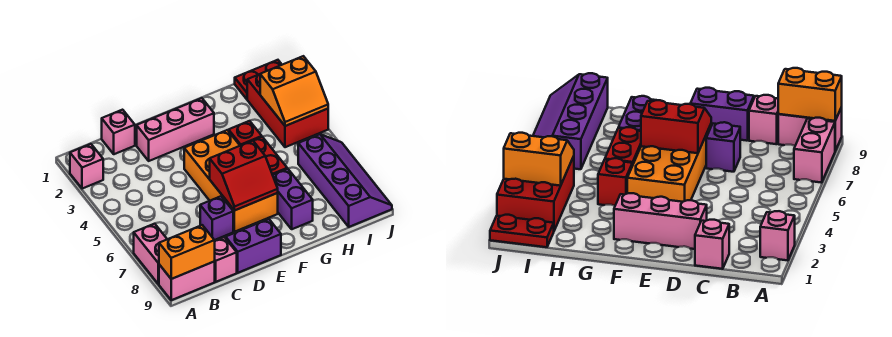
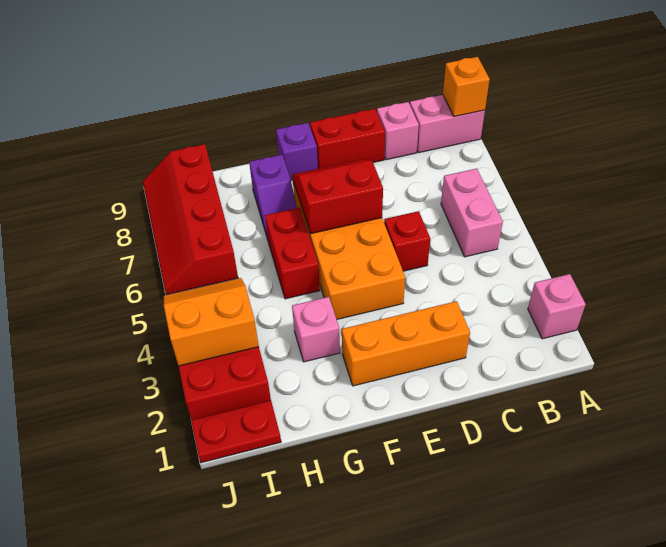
pink brick A7:A8 level 1 -> pink brick B5:B6 level 1
orange brick A9:B9 level 2 -> orange brick A9 level 2
pink brick C1 level 1 -> pink brick G3 level 1
pink brick D2:F2 level 1 -> orange brick D2:F2 level 1
purple brick D7 level 1 -> purple brick F9 level 1
purple brick D9:E9 level 1 -> red brick D9:E9 level 1
red brick G4 level 1 -> red brick D5 level 1
purple brick G7:G8 level 1 -> purple slope G7:G8 level 1 top 8
purple slope I6:J9 level 1 top I -> red slope I6:J9 level 1 top I

